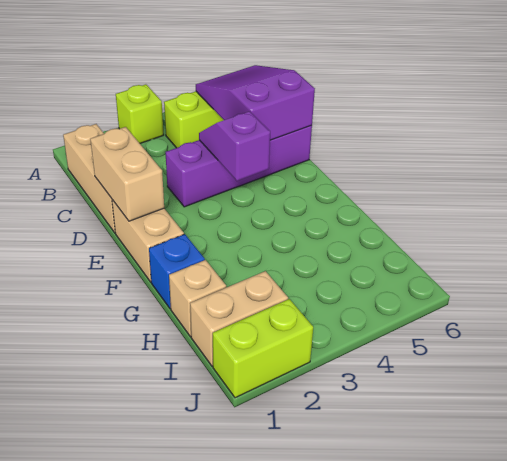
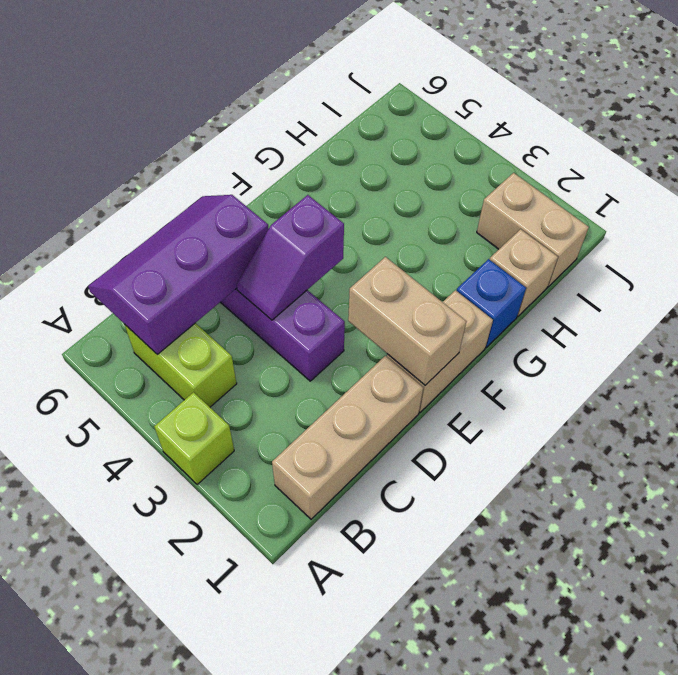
purple slope B5:D6 level 2 top D -> purple slope B5:D6 level 2 top 5
tan brick D1:E1 level 2 -> tan brick E1:E2 level 2
lime brick J1:J2 level 1 -> none

